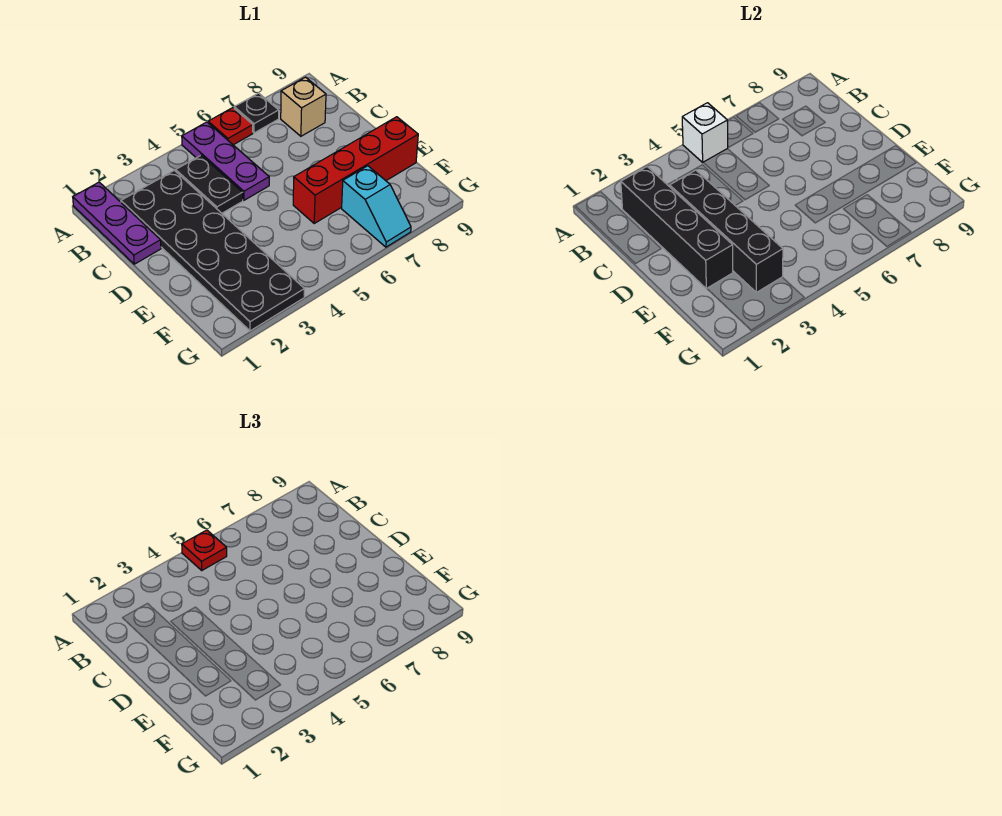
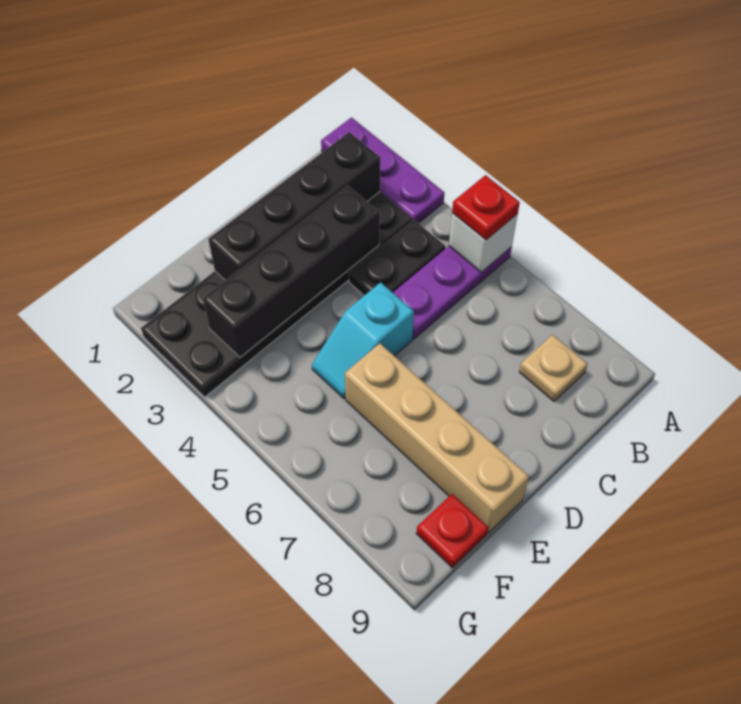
purple plate A1:C1 level 1 -> purple plate A1:A3 level 1
red plate A6 level 1 -> red plate F9 level 1
black plate A7 level 1 -> none
tan brick B8 level 1 -> tan plate B8 level 1
red brick E6:E9 level 1 -> tan brick E6:E9 level 1
cyan slope F7:G7 level 1 top F -> cyan slope D5:E5 level 1 top D

